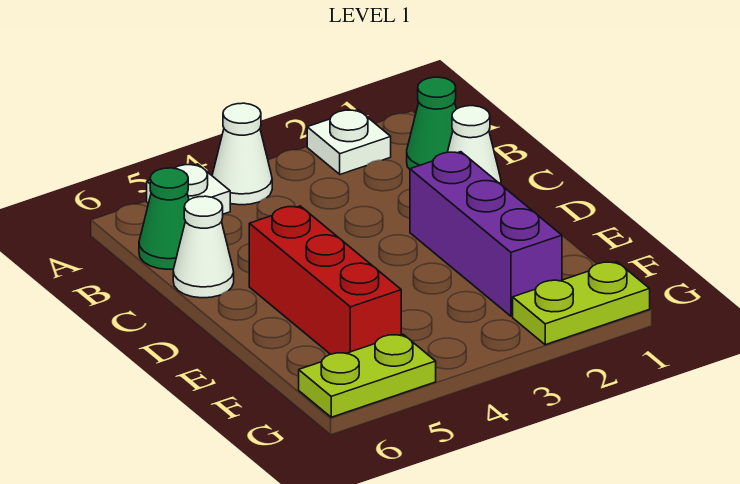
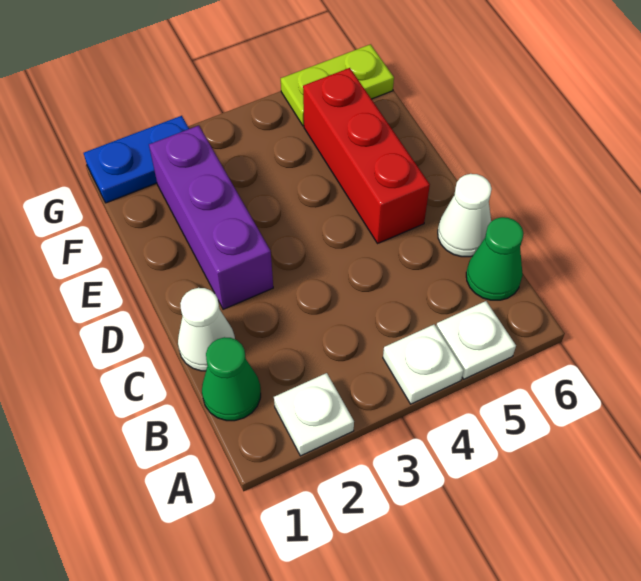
white cone A4 level 1 -> white plate A4 level 1
lime plate G1:G2 level 1 -> blue plate G1:G2 level 1

